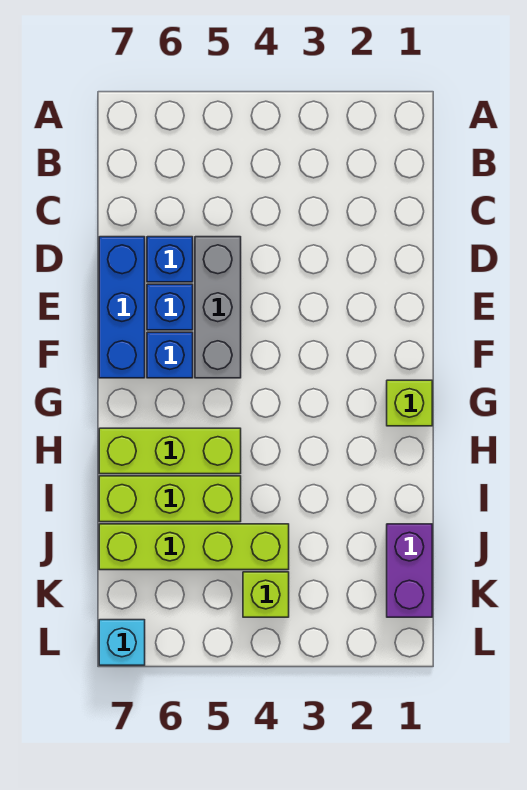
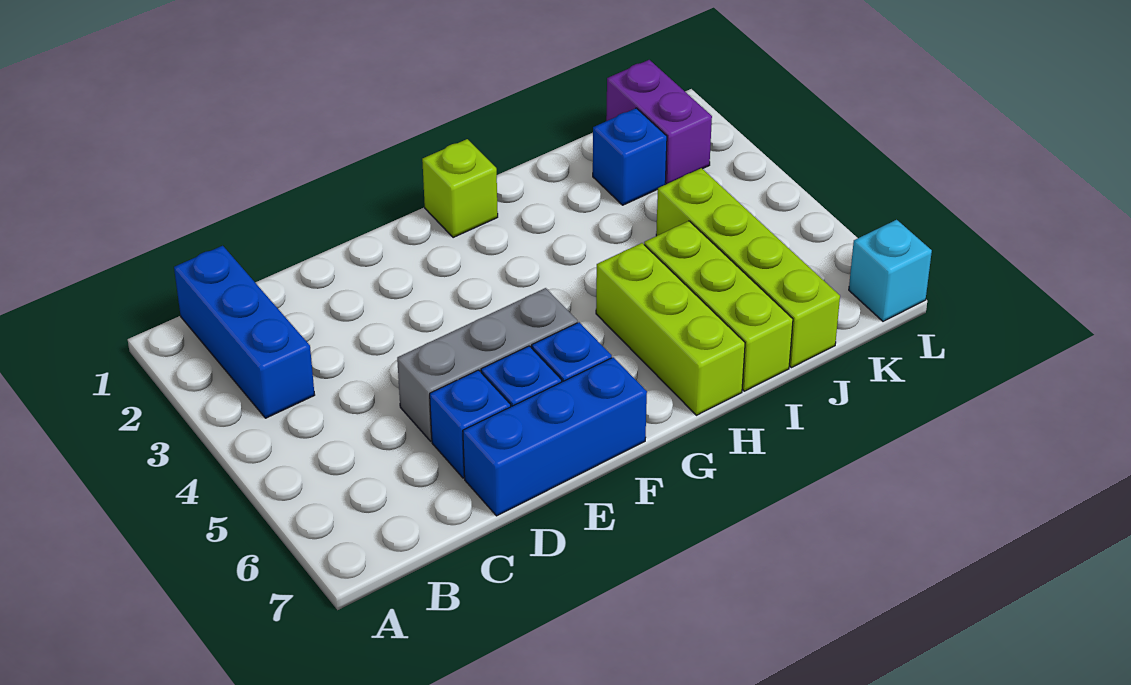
none -> blue brick B1:B3 level 1
purple brick J1:K1 level 1 -> purple brick K1:K2 level 1
none -> blue brick J2 level 1
lime brick K4 level 1 -> none

